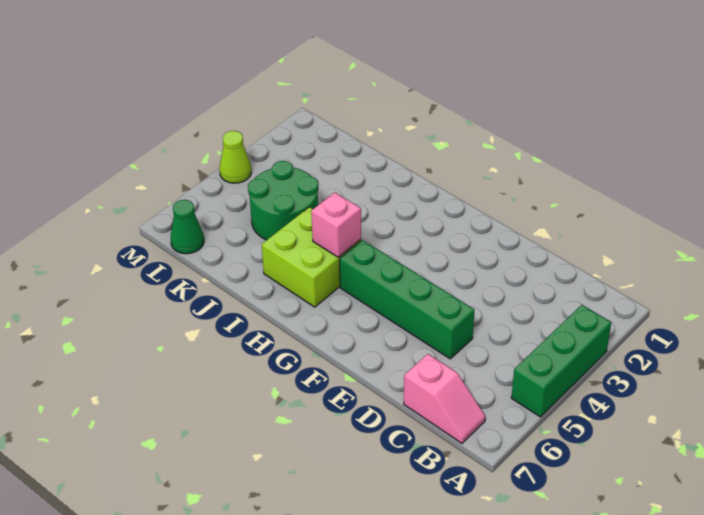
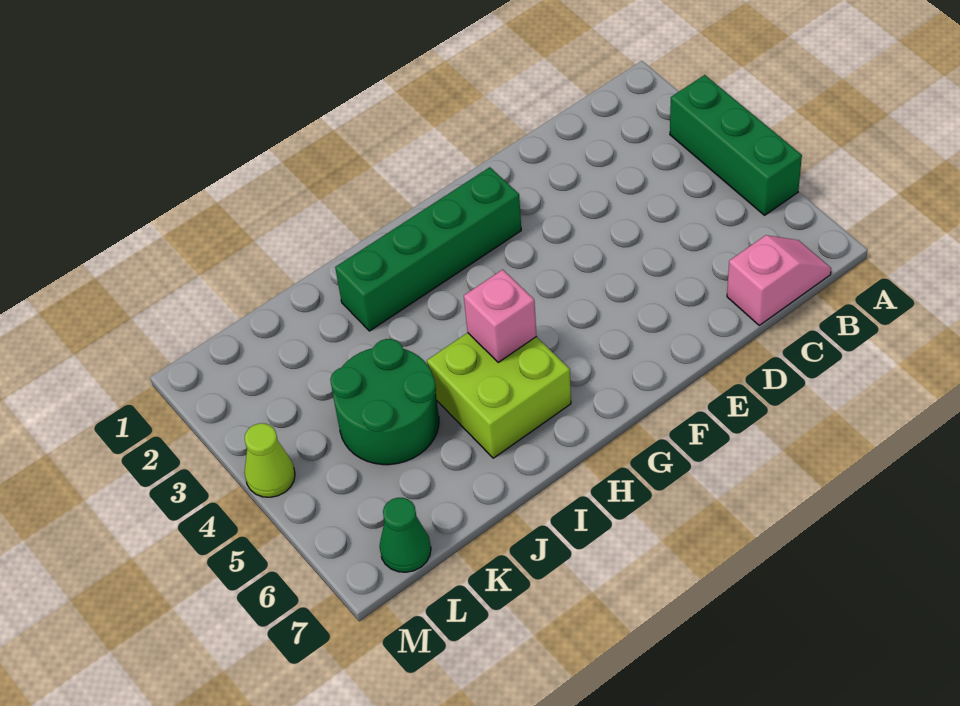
green brick D5:G5 level 1 -> green brick F2:I2 level 1

